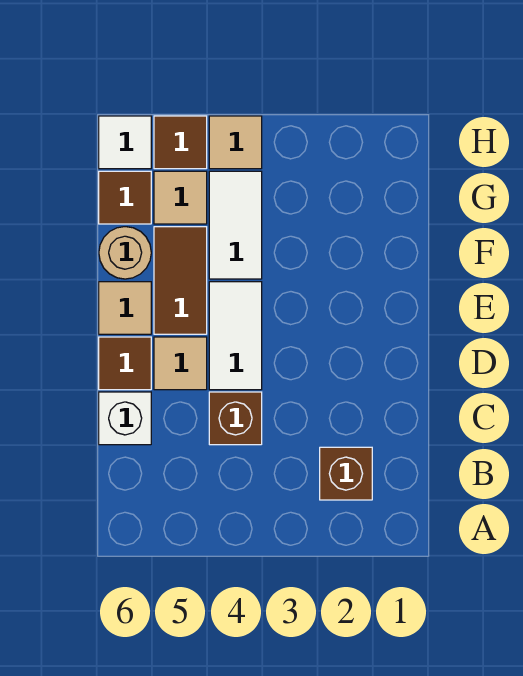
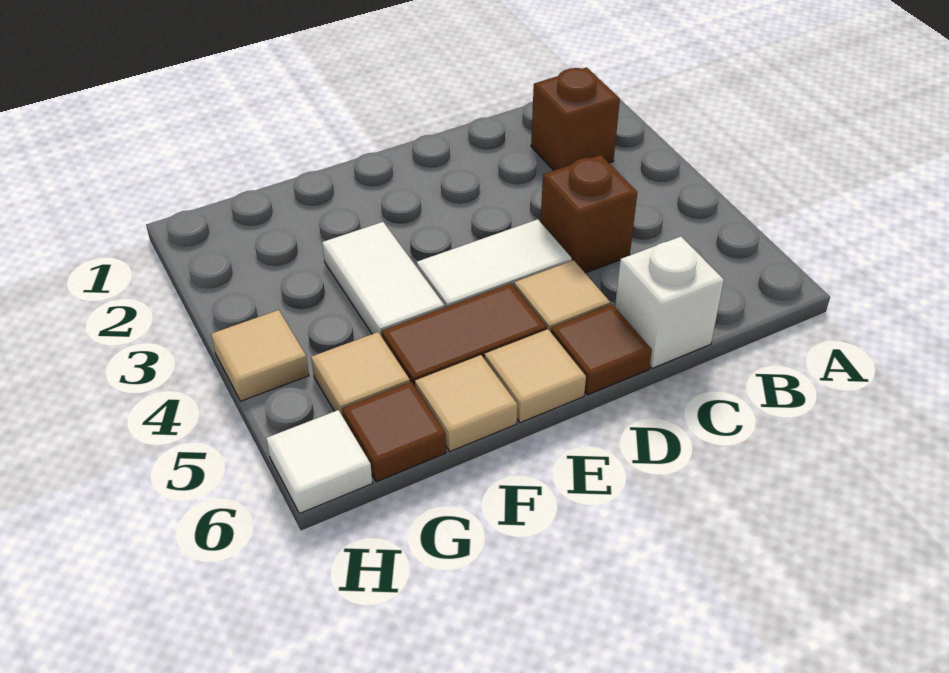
white tile F4:G4 level 1 -> white tile F3:F4 level 1
tan round brick F6 level 1 -> tan tile F6 level 1
brown tile H5 level 1 -> none

